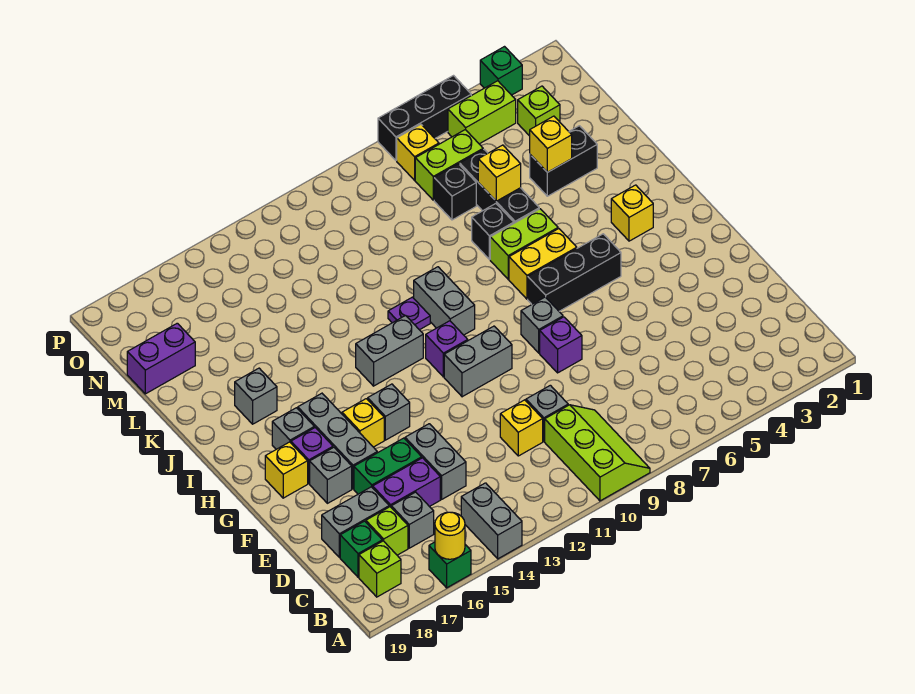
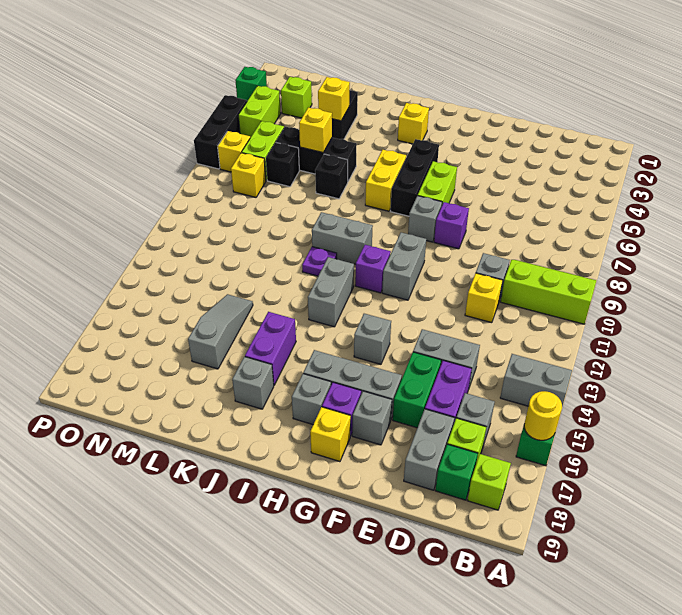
yellow brick G15 level 1 -> yellow brick N8 level 1
lime brick J6:J7 level 1 -> lime brick G6:G7 level 1
none -> grey slope L14:L16 level 1 top 16
purple brick M18:M19 level 1 -> purple brick J15:J16 level 1

